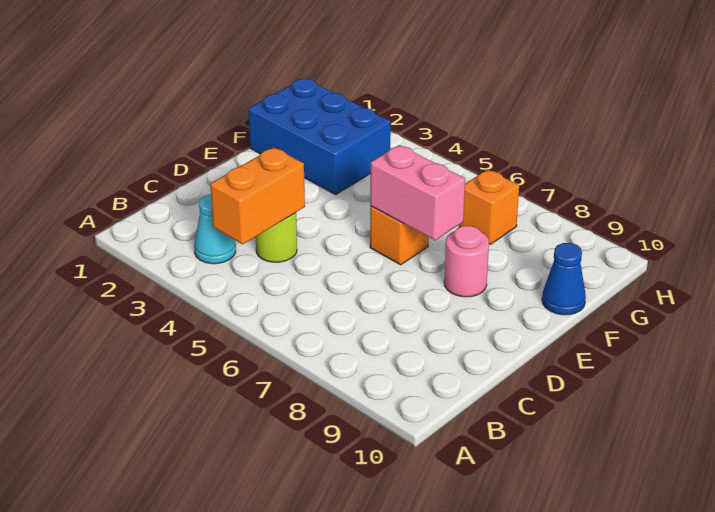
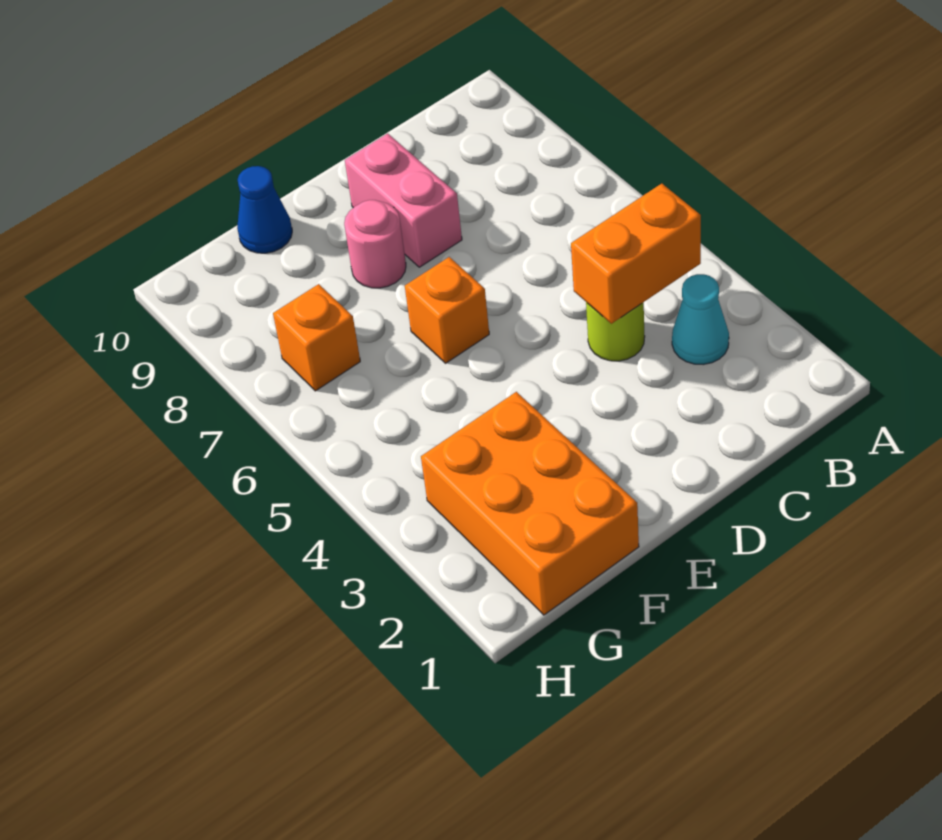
pink brick E6:E7 level 2 -> pink brick D8:D9 level 1
blue brick F1:G3 level 1 -> orange brick F1:G3 level 1

